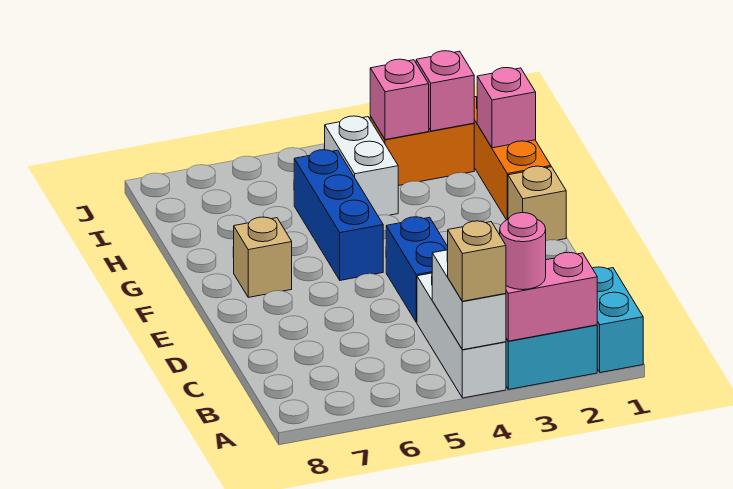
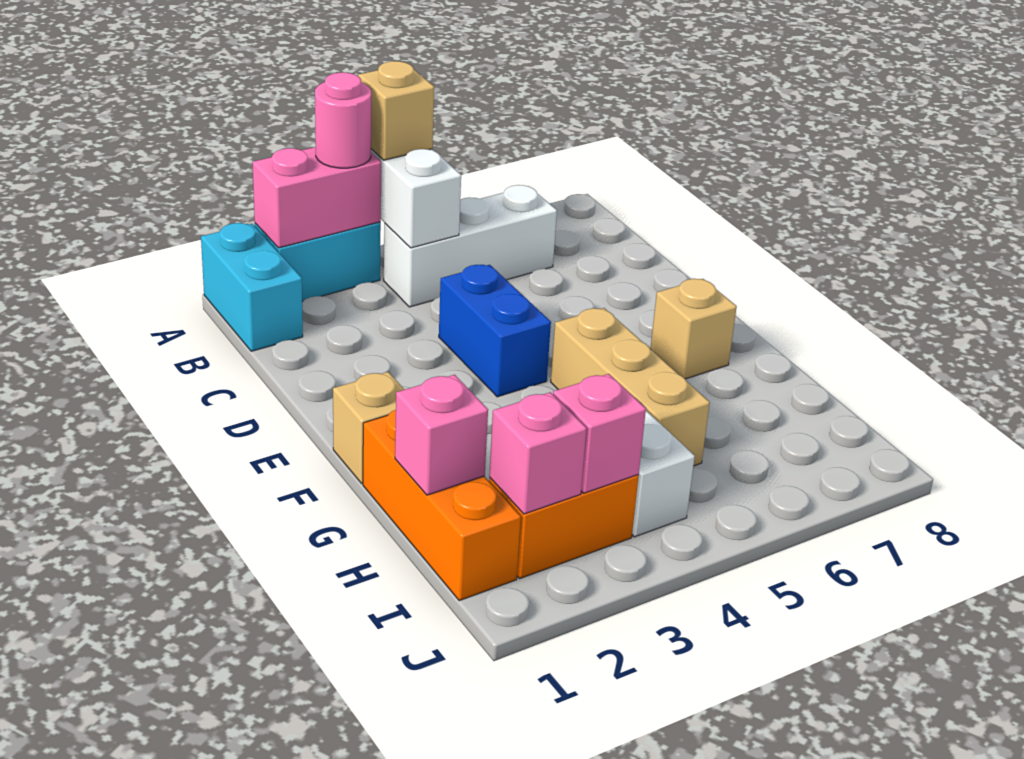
white brick A4:C4 level 1 -> white brick B4:B6 level 1
blue brick F5:H5 level 1 -> tan brick F5:H5 level 1

